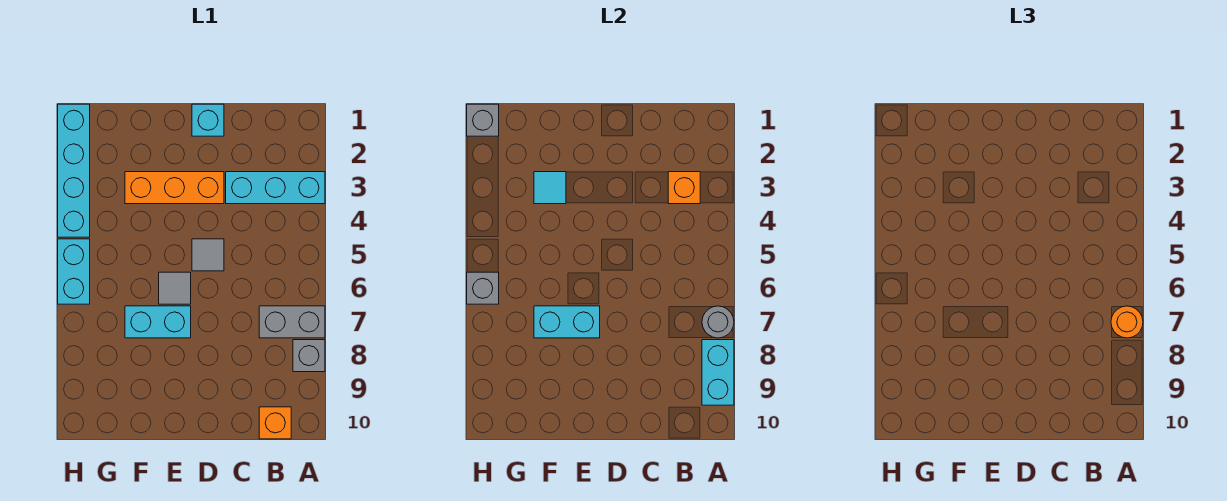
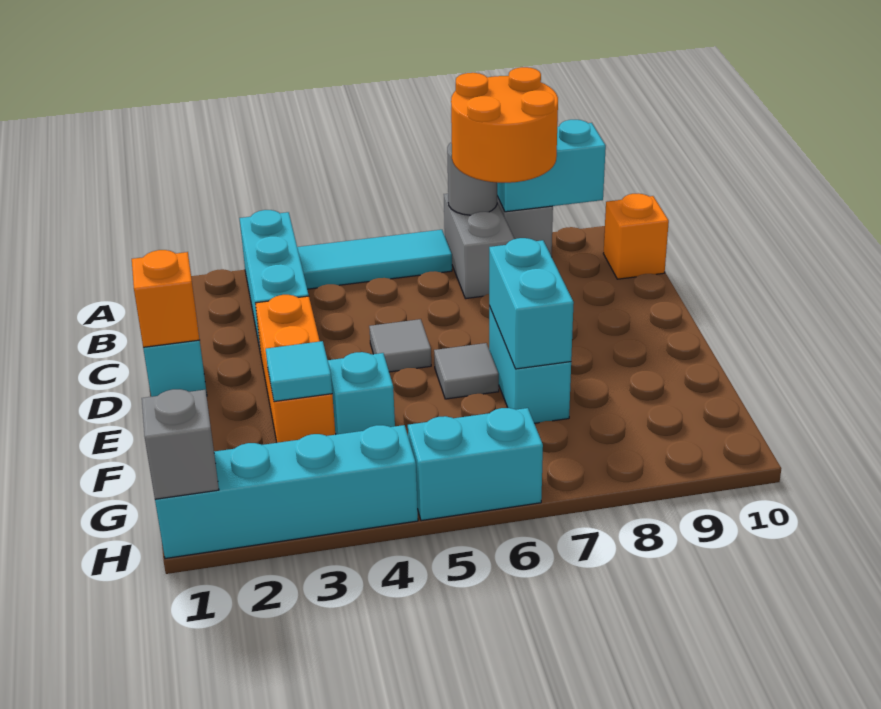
none -> cyan tile A4:A6 level 1
orange round brick A7 level 3 -> orange round brick A7:B8 level 3
orange brick B3 level 2 -> orange brick D1 level 2
none -> cyan brick F4 level 1
grey brick H6 level 2 -> none

